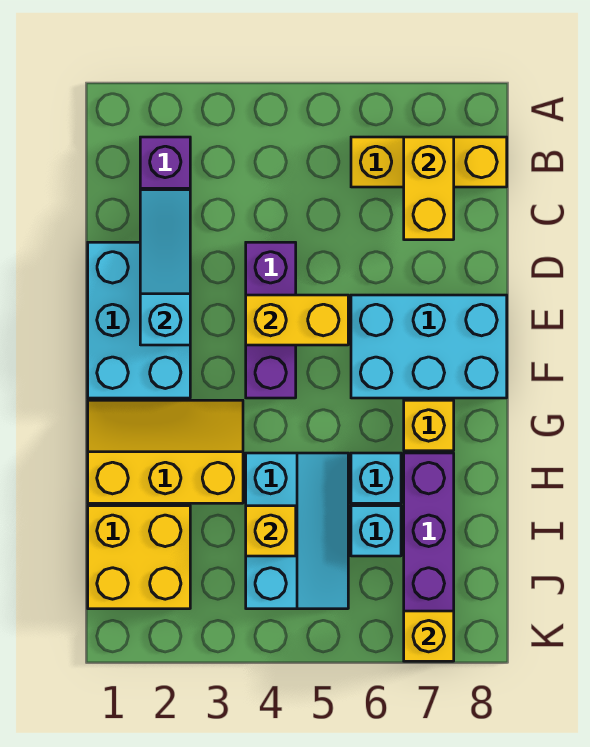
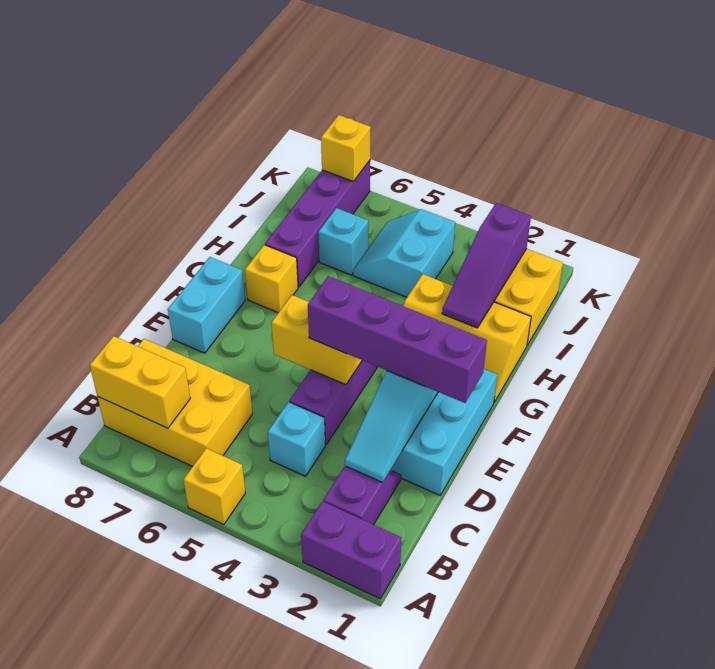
none -> purple brick A1:A2 level 1
yellow brick B6:B8 level 1 -> yellow brick B6:C8 level 1
yellow brick B7:C7 level 2 -> yellow brick B7:B8 level 2
none -> purple brick E1:E4 level 3
cyan brick E6:F8 level 1 -> cyan brick E8:F8 level 1
none -> purple slope H2:J2 level 2 top J
cyan slope H4:J5 level 1 top 4 -> cyan slope I4:J5 level 1 top 4
cyan brick H6 level 1 -> cyan brick C4 level 1
yellow brick I4 level 2 -> yellow brick A5 level 1

